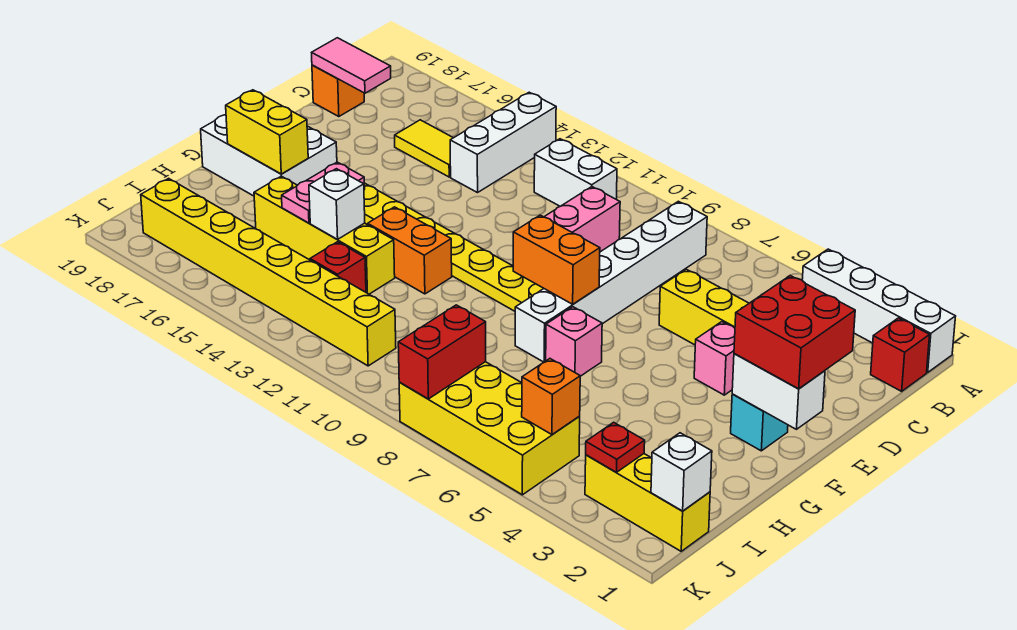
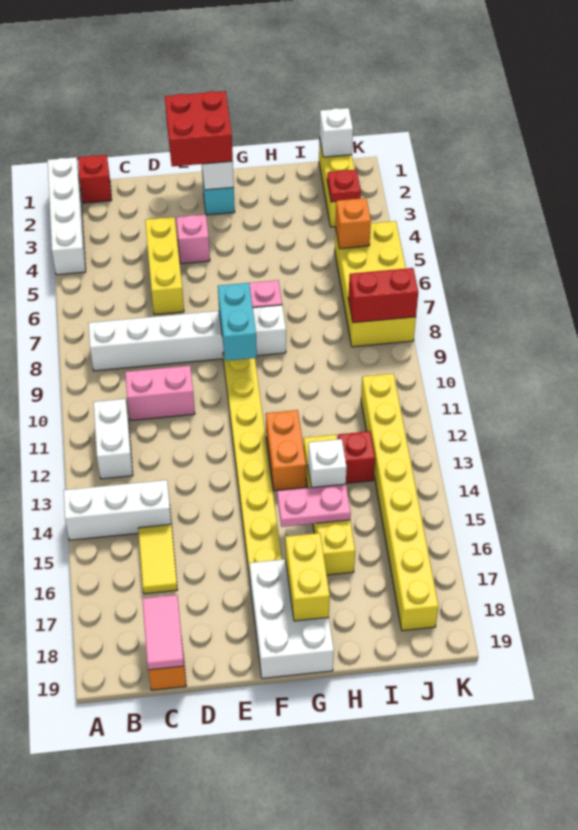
orange brick F8:F9 level 2 -> cyan brick F8:F9 level 2

